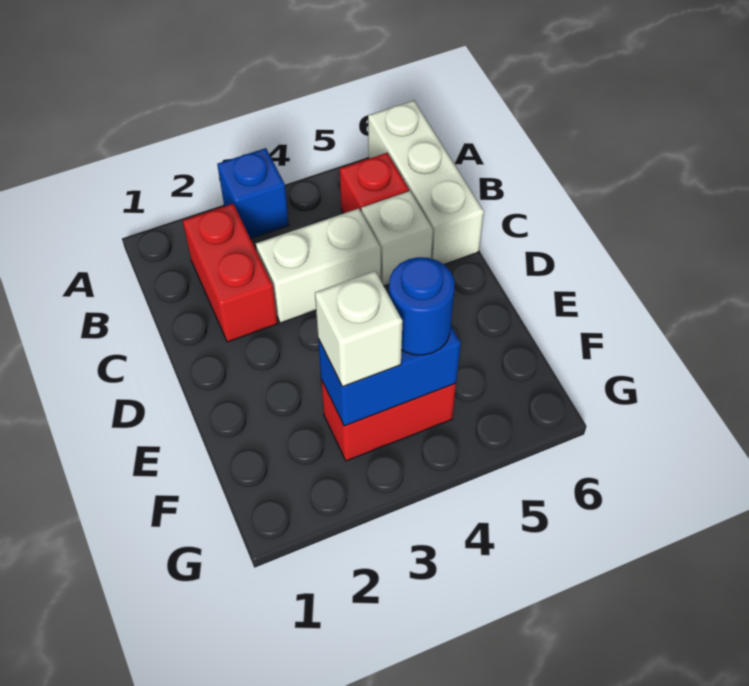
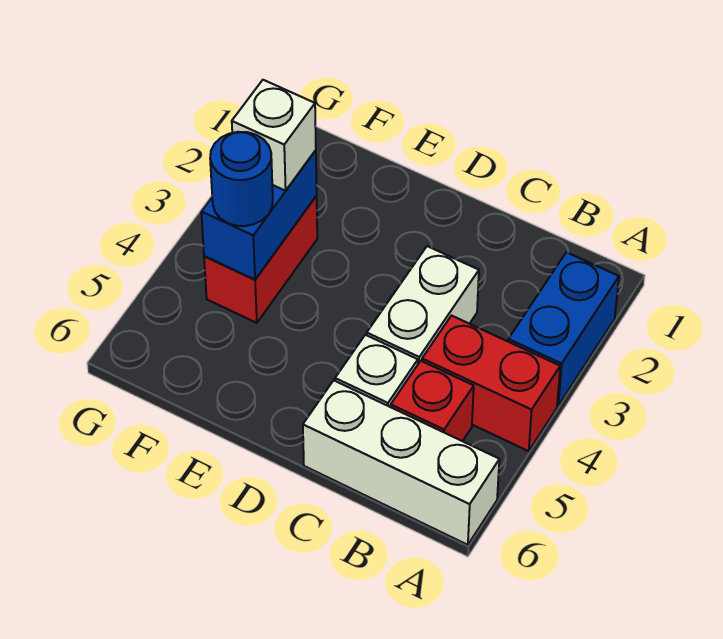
blue brick A3 level 1 -> blue brick A2:A3 level 1
red brick B2:C2 level 1 -> red brick A4:B4 level 1

